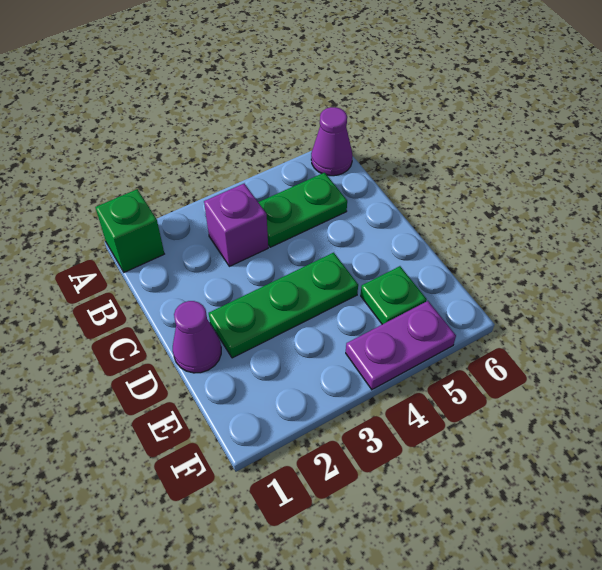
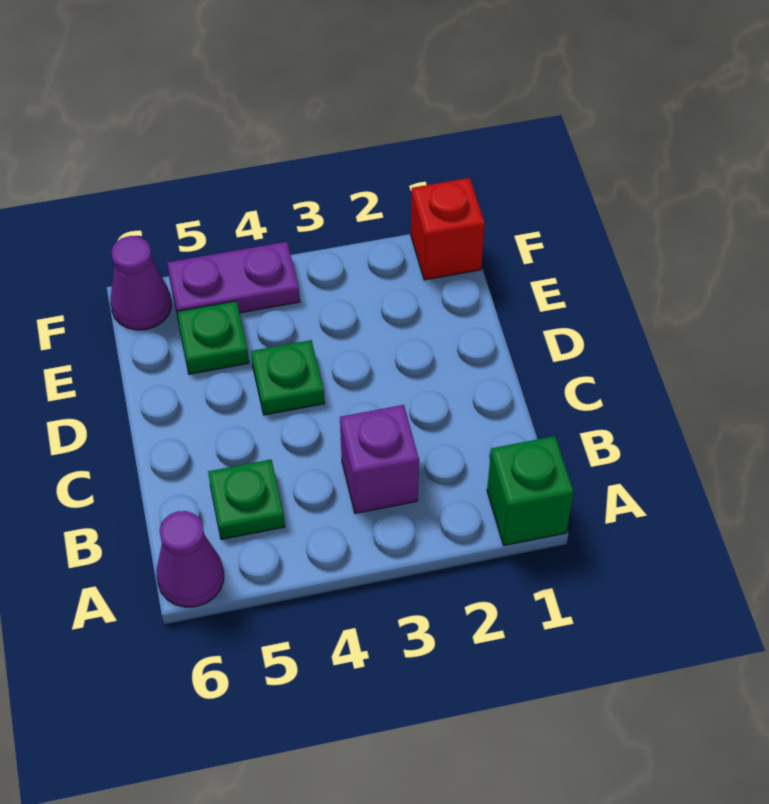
green plate B4:B5 level 1 -> green plate B5 level 1
purple cone D1 level 1 -> purple cone F6 level 1
green plate D2:D4 level 1 -> green plate D4 level 1
none -> red brick F1 level 1

